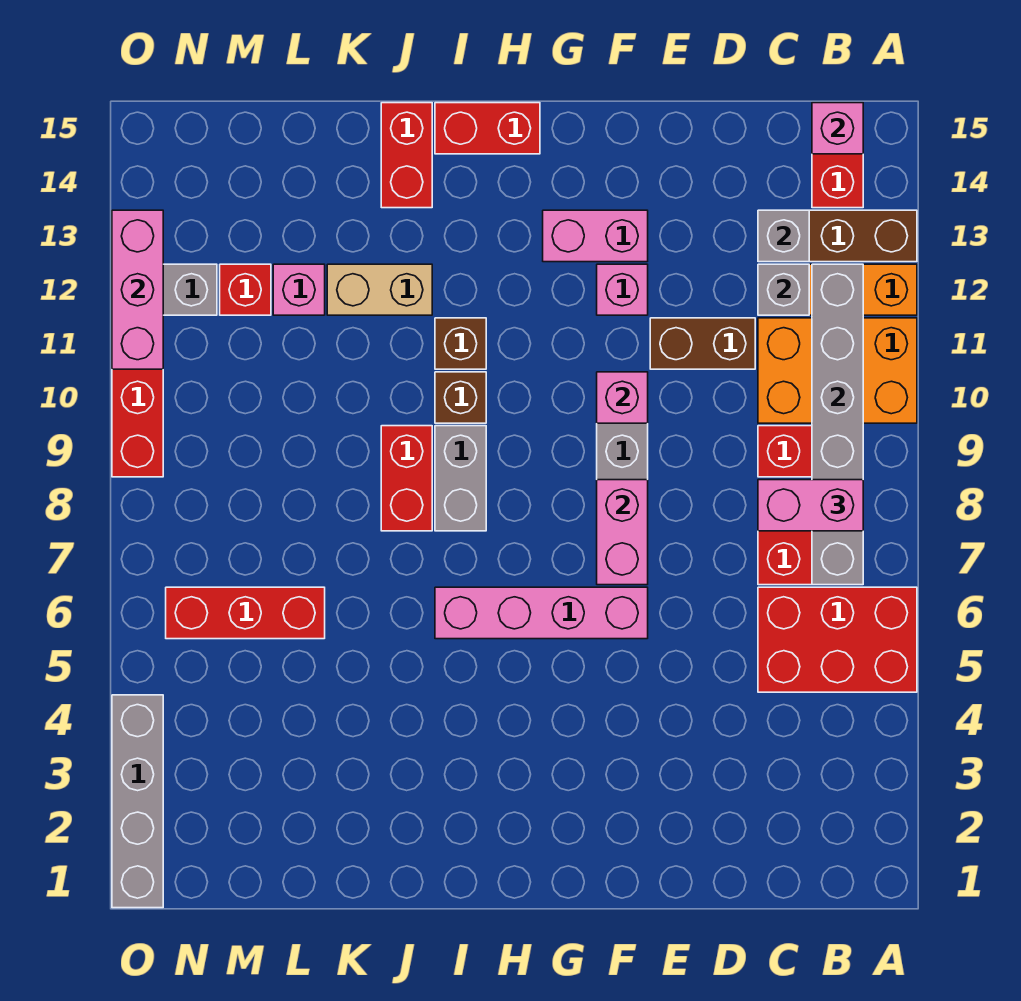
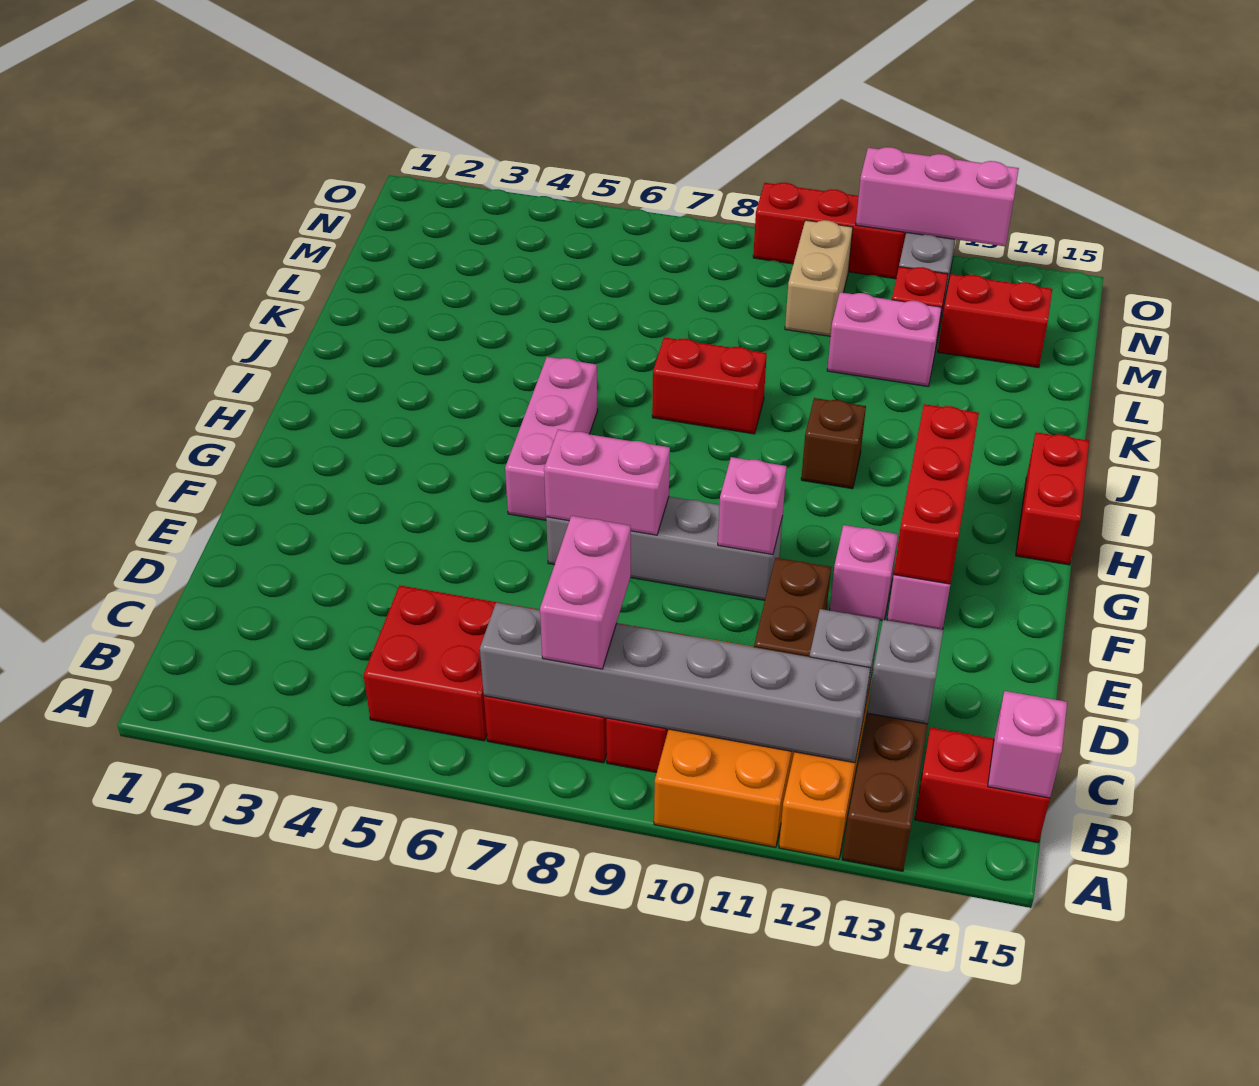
red brick A5:C6 level 1 -> red brick B5:C6 level 1
pink brick F6:I6 level 1 -> pink brick G6:I6 level 1
grey brick I8:I9 level 1 -> none
brown brick I10 level 1 -> none
tan brick J12:K12 level 1 -> tan brick M10:N10 level 1
red brick J14:J15 level 1 -> red brick M13:M14 level 1
red brick L6:N6 level 1 -> red brick F13:H13 level 2
pink brick L12 level 1 -> pink brick L11:L12 level 1
grey brick O1:O4 level 1 -> none

